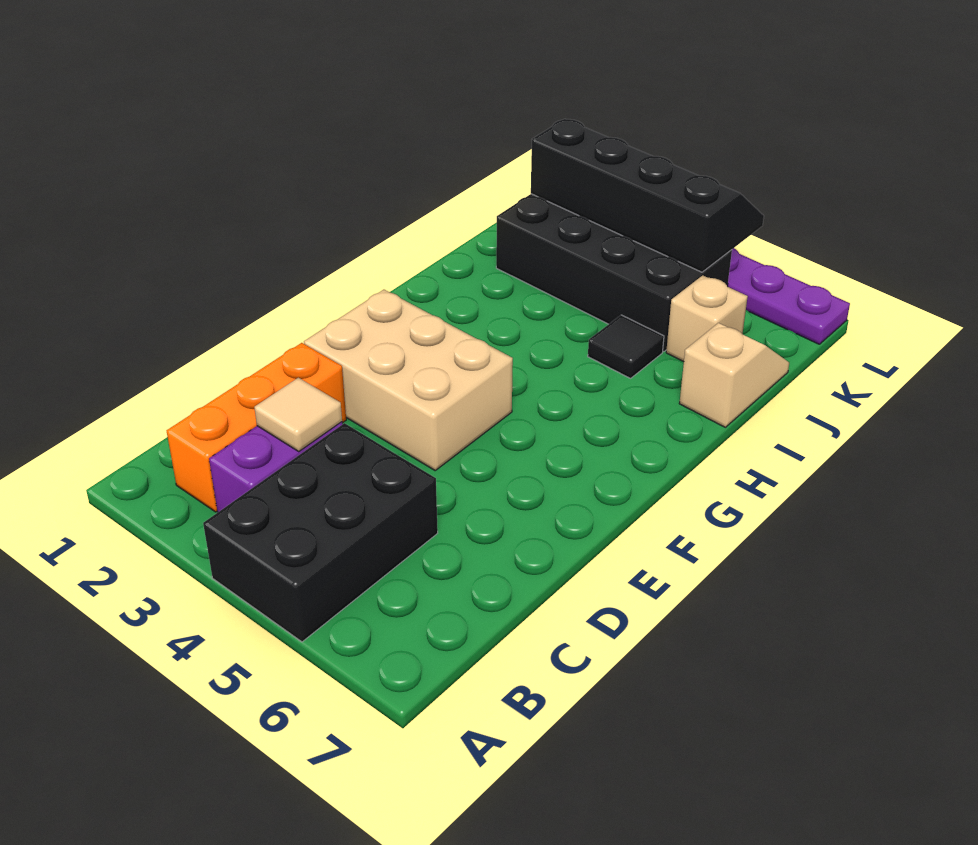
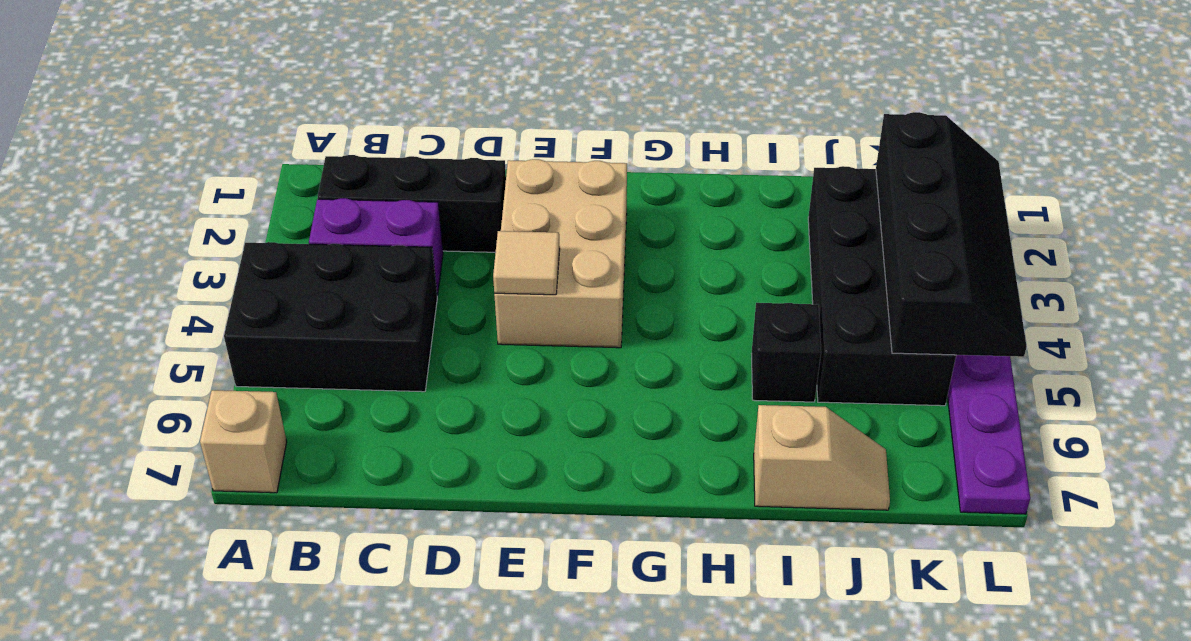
orange brick B2:D2 level 1 -> black brick B2:D2 level 1
tan tile C3 level 2 -> tan tile E4 level 2
black tile I5 level 1 -> black brick I5 level 1
tan brick J6 level 1 -> tan brick A7 level 1

